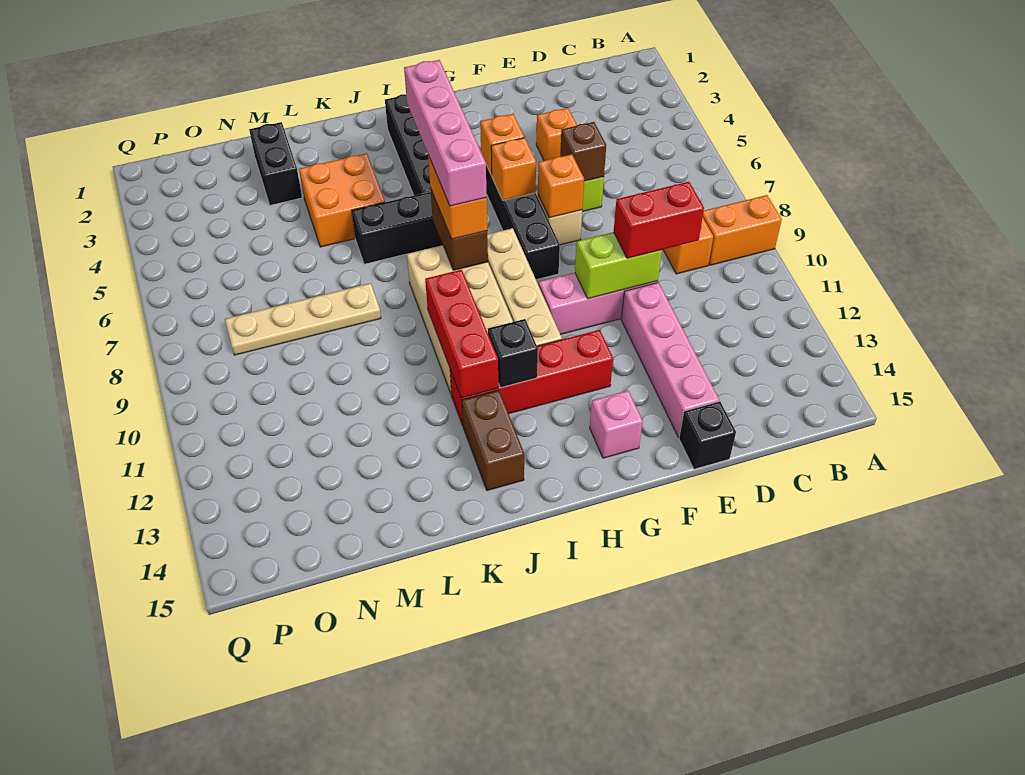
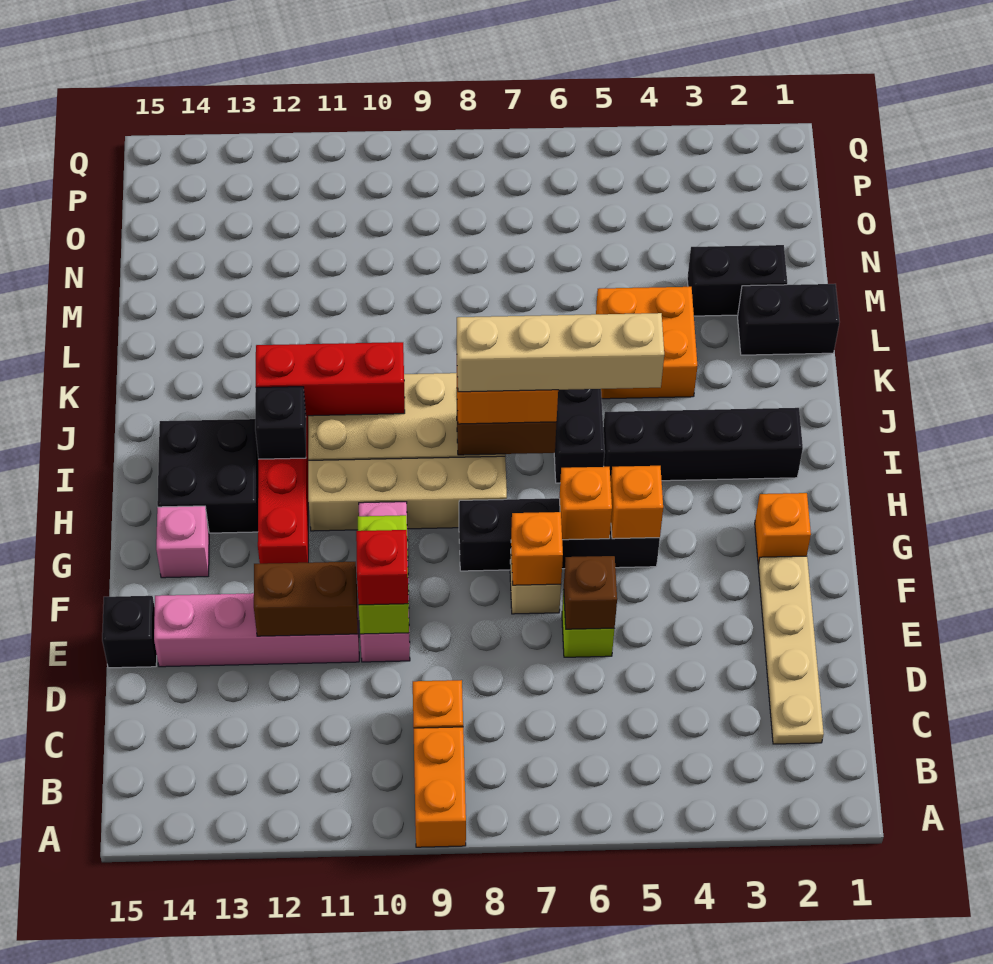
red brick D10:E10 level 3 -> red brick E10 level 3
orange brick E4 level 1 -> orange brick G2 level 1
none -> black brick H13:I14 level 1
pink brick I5:I8 level 4 -> tan brick I5:I8 level 4
brown brick J13:J14 level 1 -> brown brick E11:E12 level 2
none -> black brick L1:L2 level 1
tan plate L8:O8 level 1 -> tan plate C2:F2 level 1

